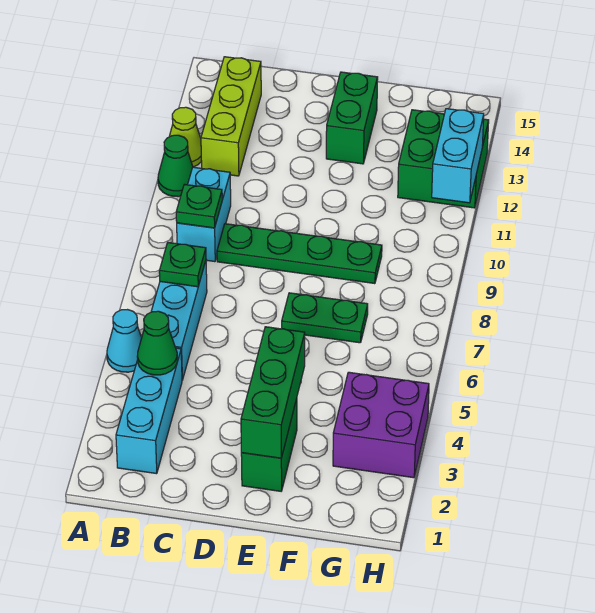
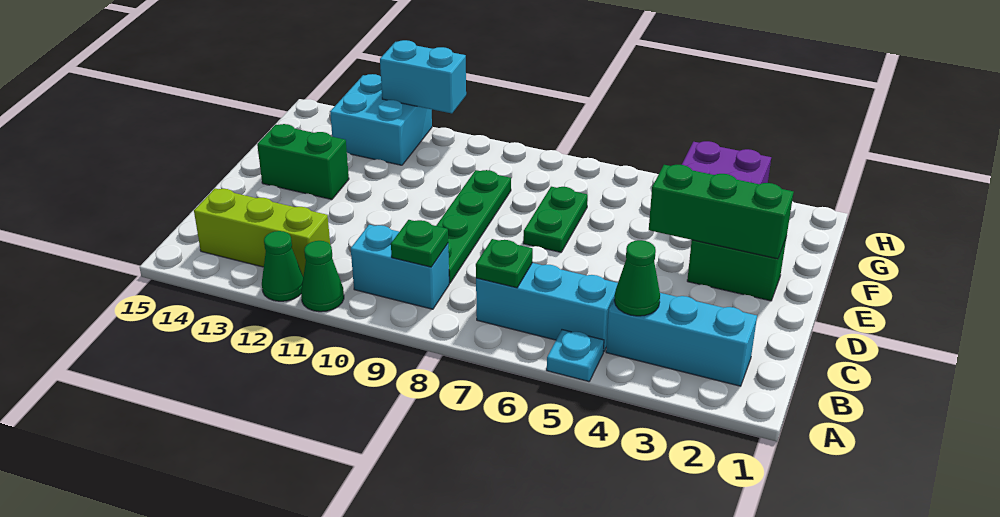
cyan cone A5 level 1 -> cyan plate A5 level 1
lime cone A12 level 1 -> green cone A12 level 1
green brick G12:H13 level 1 -> cyan brick G12:H13 level 1

